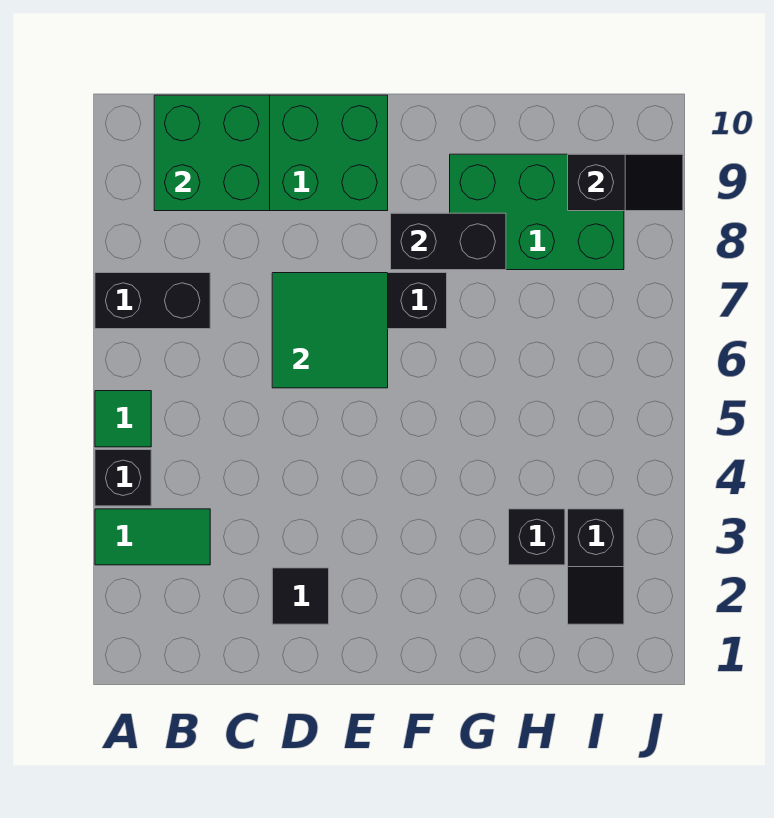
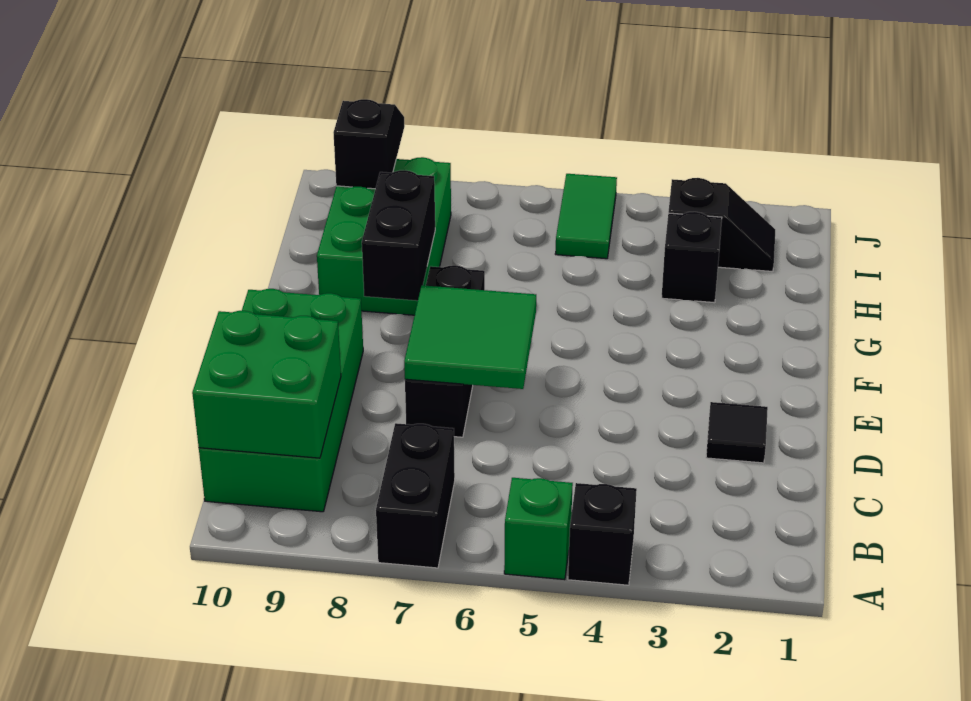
green tile A3:B3 level 1 -> green tile I5:J5 level 1
green tile A5 level 1 -> green brick A5 level 1

